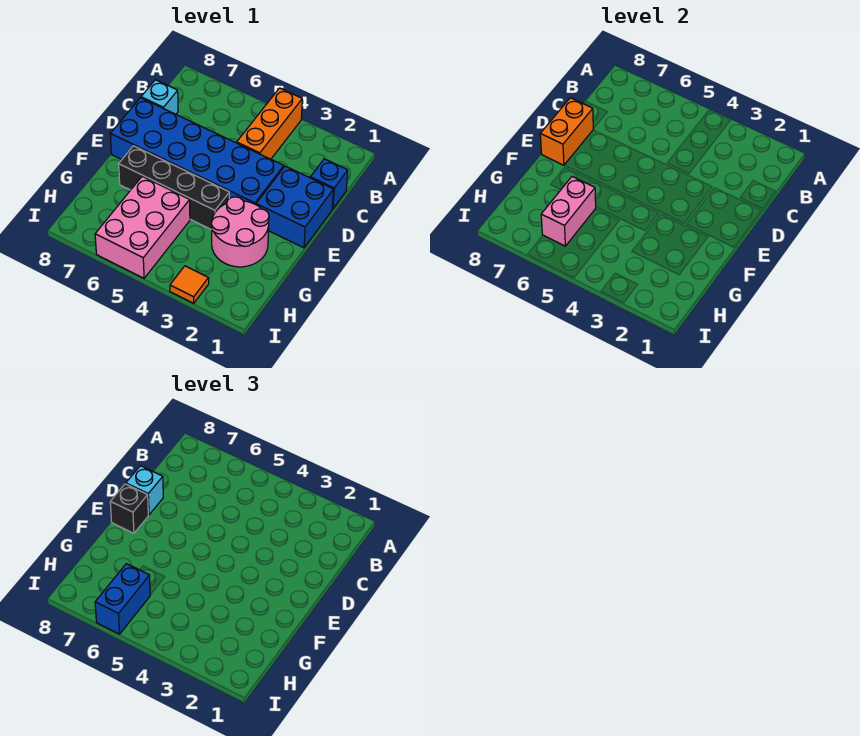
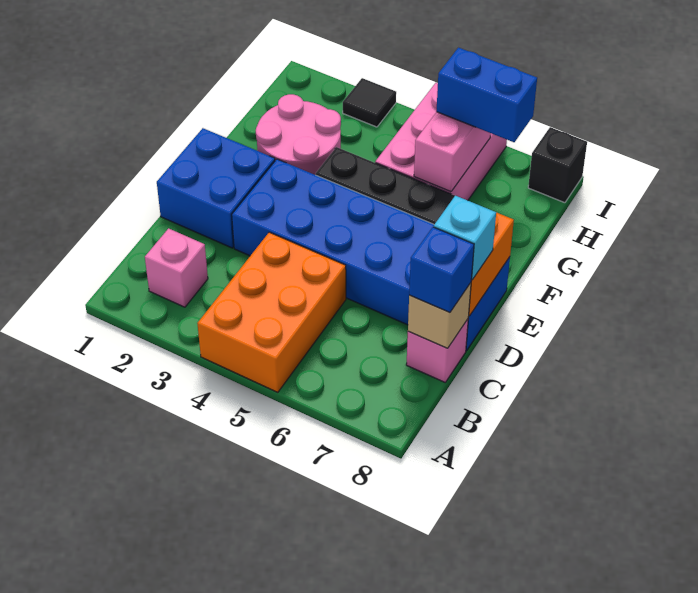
orange brick A4:C4 level 1 -> orange brick A4:C5 level 1
none -> pink brick B2 level 1
blue brick C1 level 1 -> blue brick C8 level 3
cyan brick C8 level 1 -> pink brick C8 level 1
none -> tan brick C8 level 2
black brick E8 level 3 -> black brick I8 level 1
blue brick H6:I6 level 3 -> blue brick H6:H7 level 3
orange tile I3 level 1 -> black tile I3 level 1

